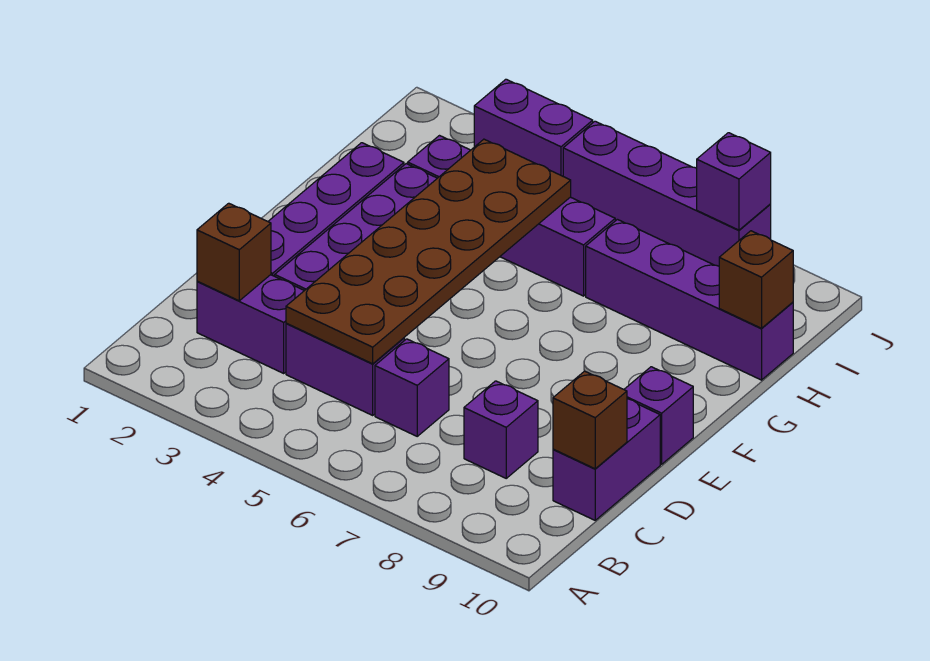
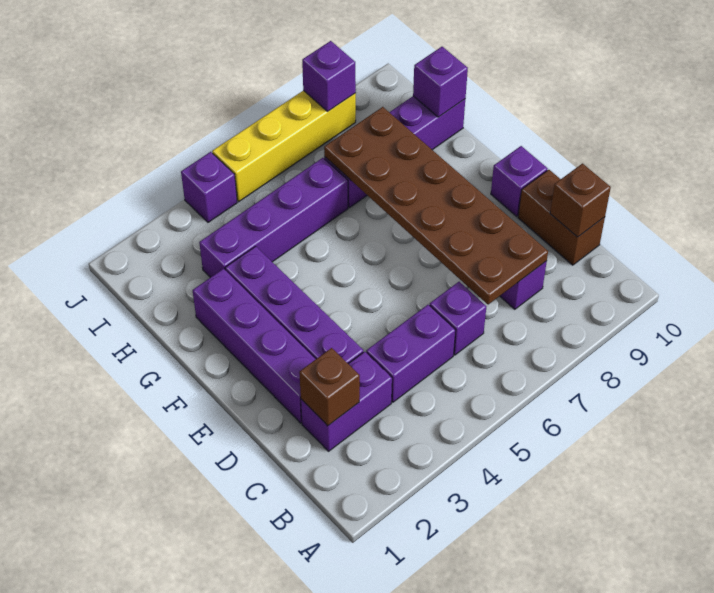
brown plate C4:H5 level 2 -> brown plate C7:H8 level 2
purple brick C10:D10 level 1 -> brown brick C10:D10 level 1
brown brick H10 level 2 -> purple brick H10 level 2
purple brick J3:J4 level 1 -> purple brick J4 level 1
purple brick J5:J8 level 1 -> yellow brick J5:J8 level 1

